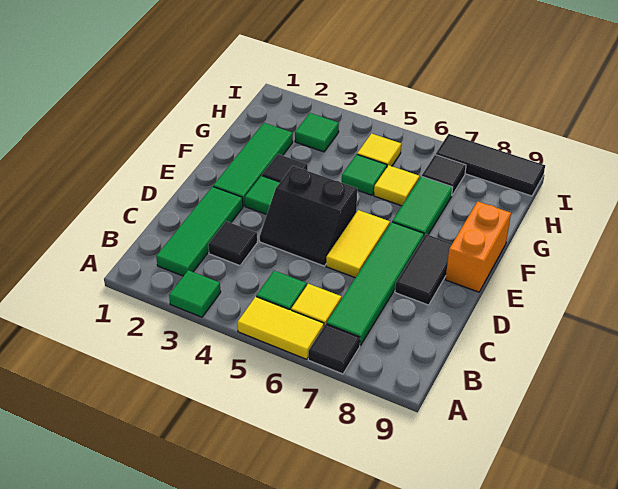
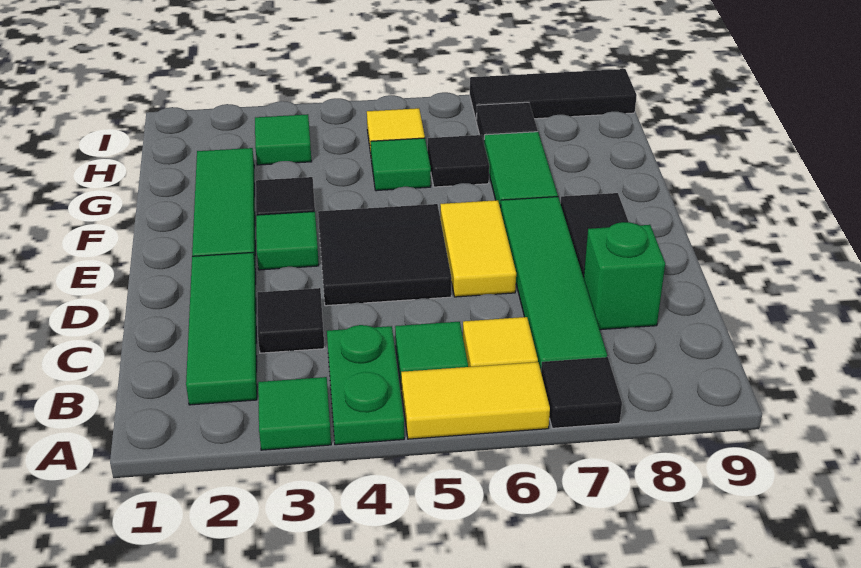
none -> green plate A4:B4 level 1
none -> green brick C8 level 1
black slope D4:E5 level 1 top E -> black tile D4:E5 level 1
orange brick E9:F9 level 1 -> none
yellow tile G6 level 1 -> black tile G6 level 1

